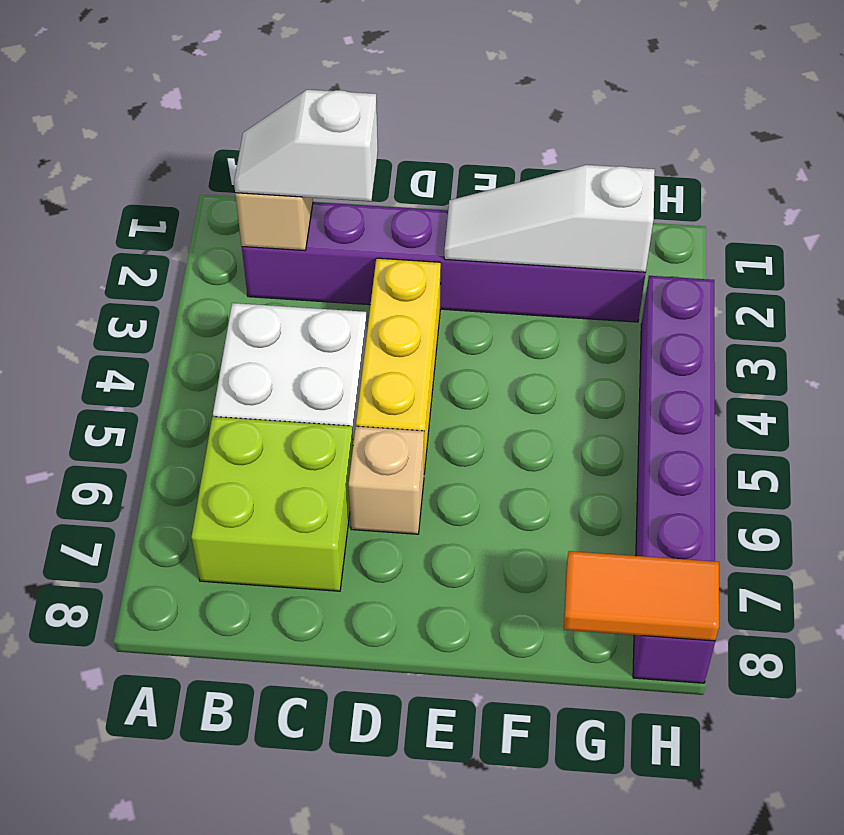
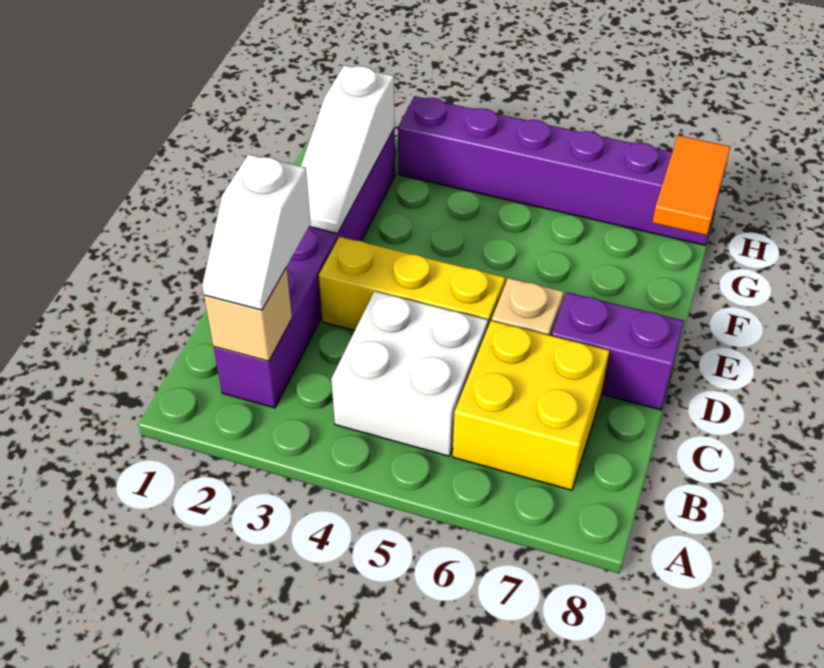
lime brick B6:C7 level 1 -> yellow brick B6:C7 level 1
none -> purple brick D7:D8 level 1

